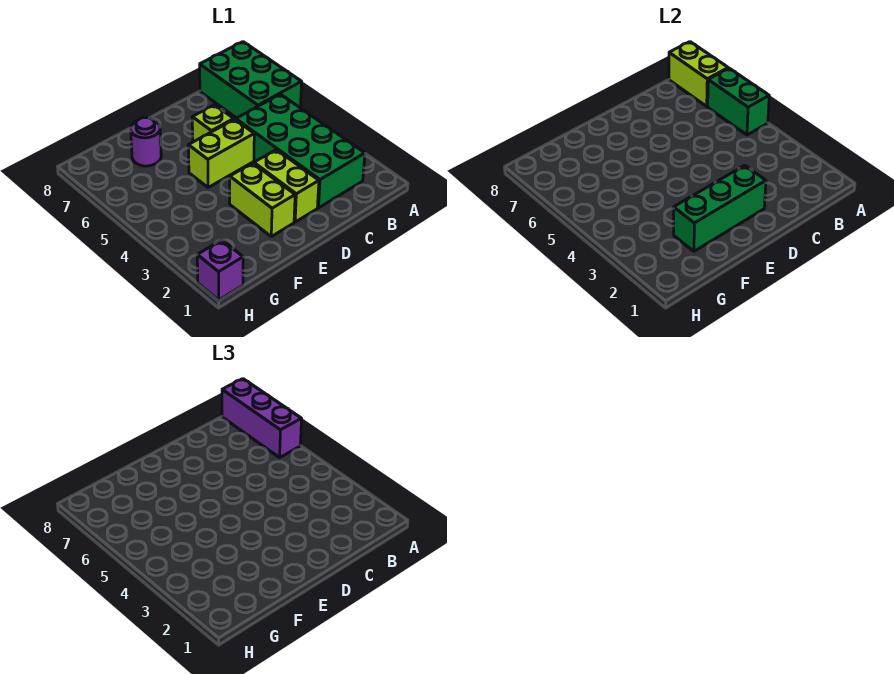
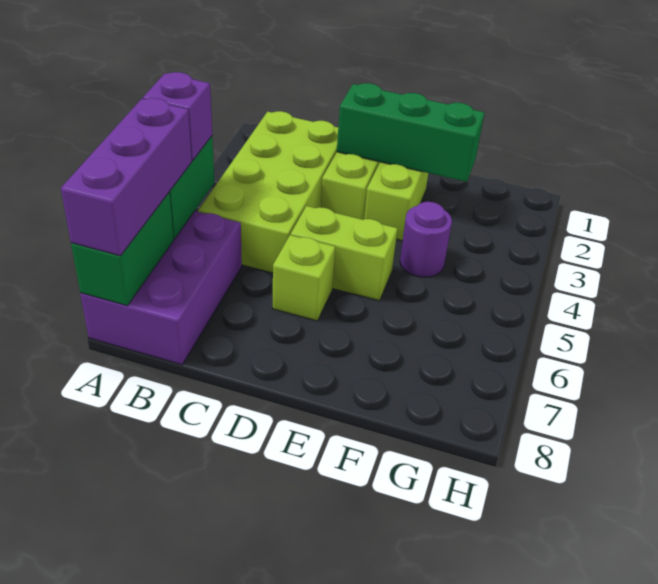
green brick A6:B8 level 1 -> purple brick A6:B8 level 1
lime brick A7:A8 level 2 -> green brick A7:A8 level 2
green brick B2:C5 level 1 -> lime brick B2:C5 level 1
purple round brick F7 level 1 -> purple round brick F4 level 1
purple brick H1 level 1 -> purple brick A5 level 3

